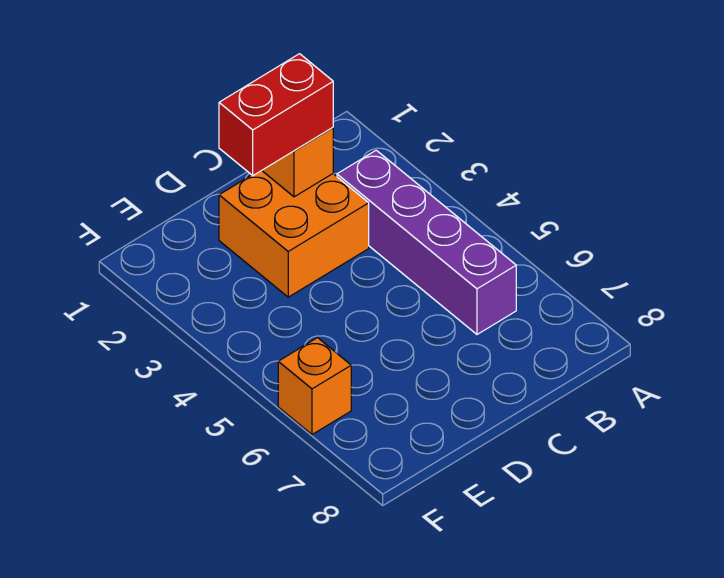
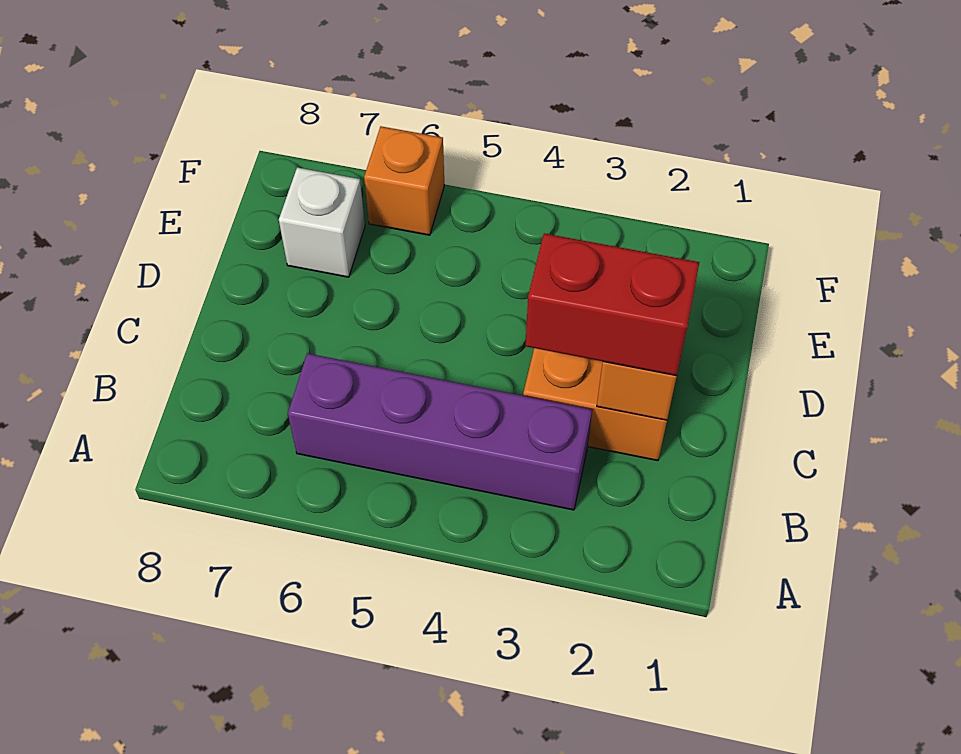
red brick C2:D2 level 3 -> red brick C2:C3 level 3
none -> white brick E7 level 1

